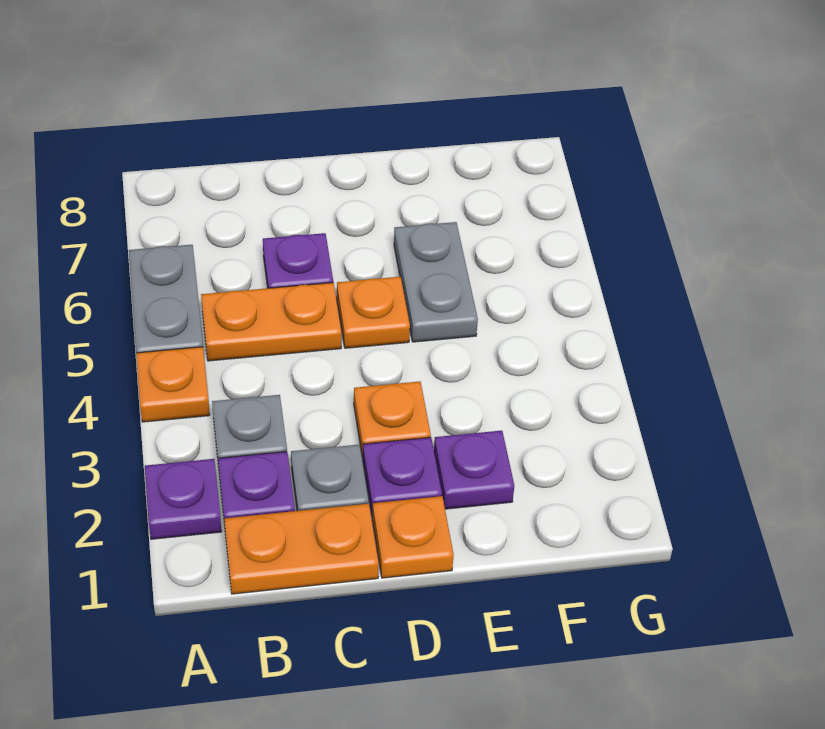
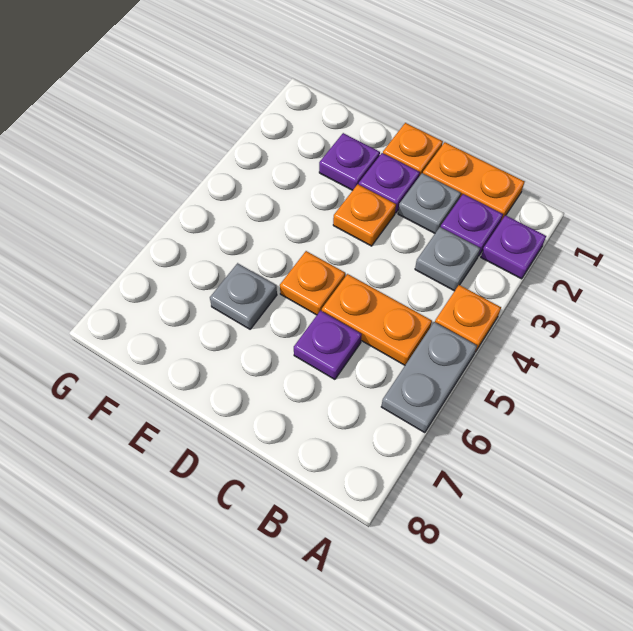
grey plate E5:E6 level 1 -> grey plate E6 level 1

